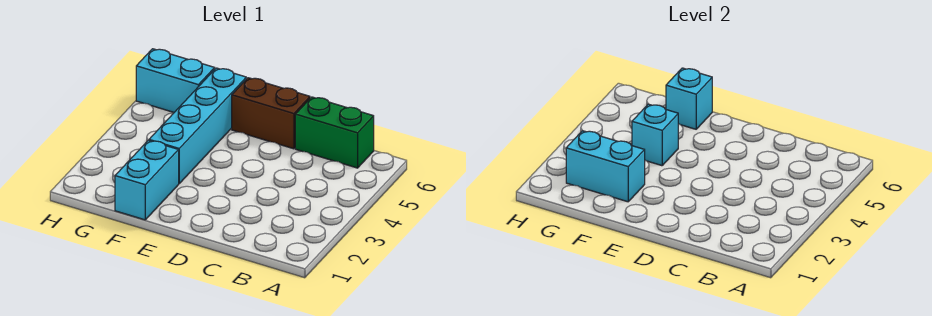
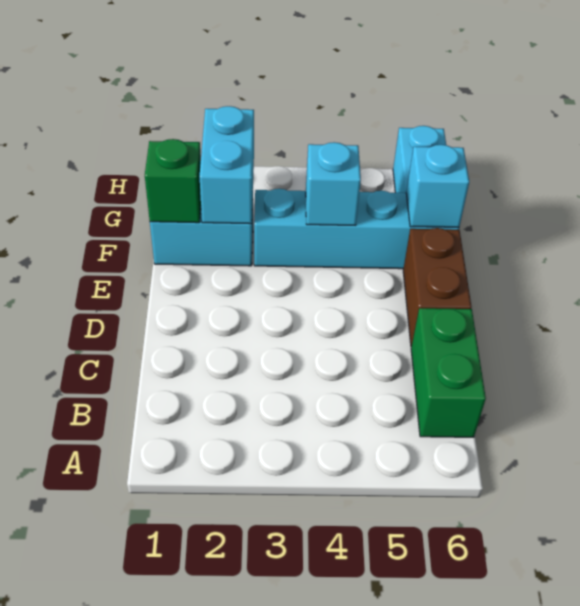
none -> green brick F1 level 2

